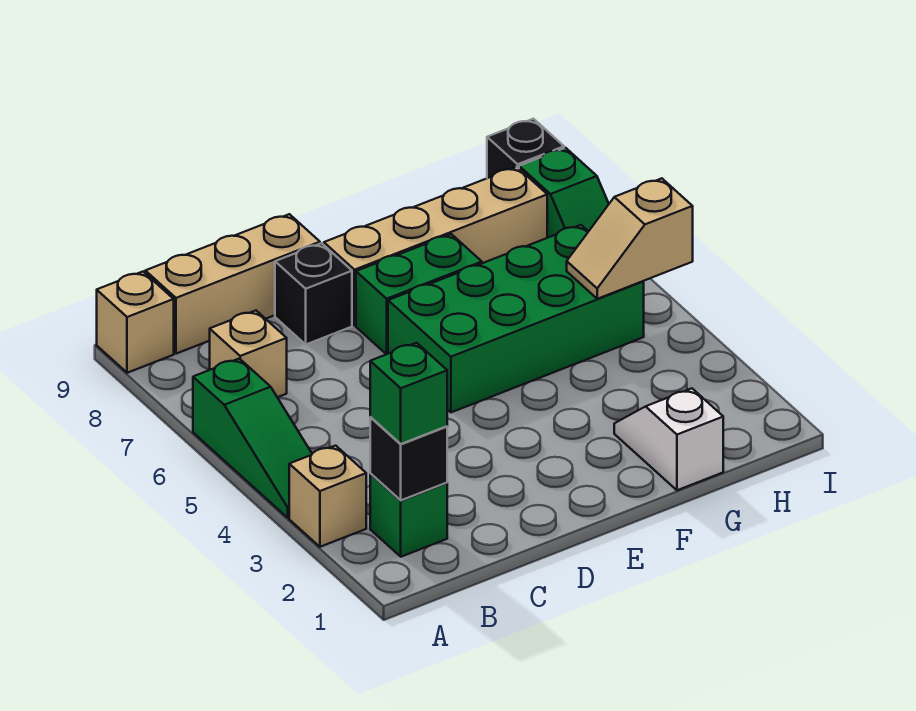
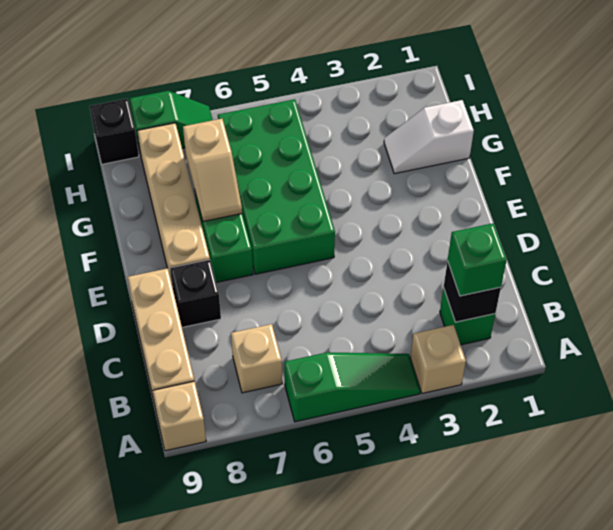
tan slope H5:I5 level 2 top I -> tan slope F7:G7 level 2 top G

